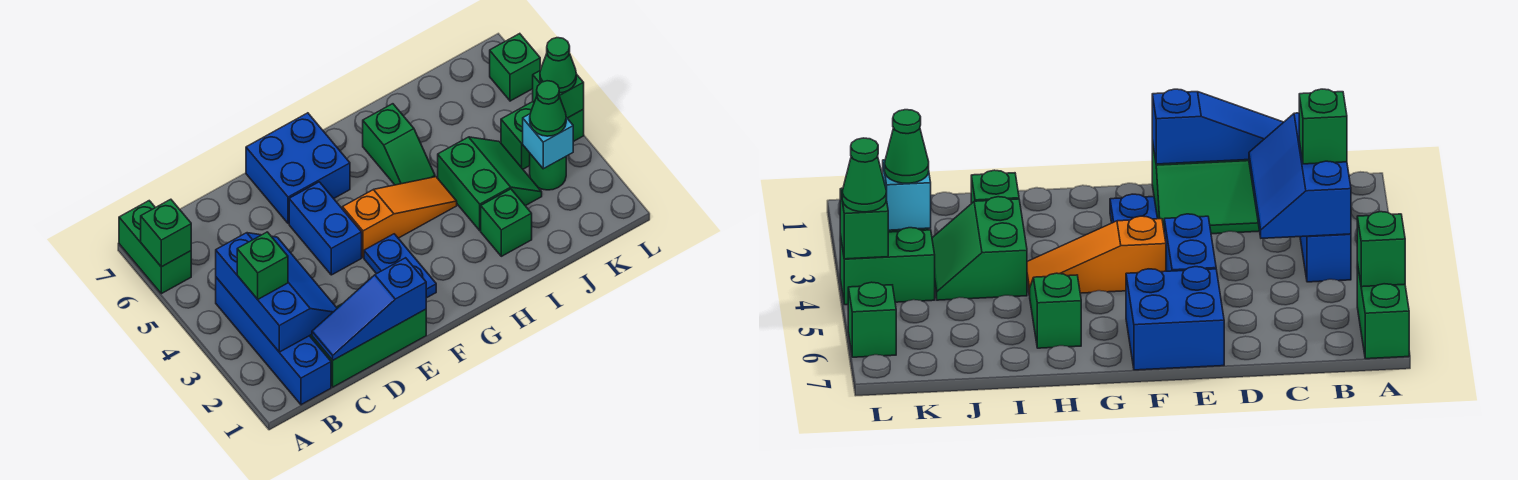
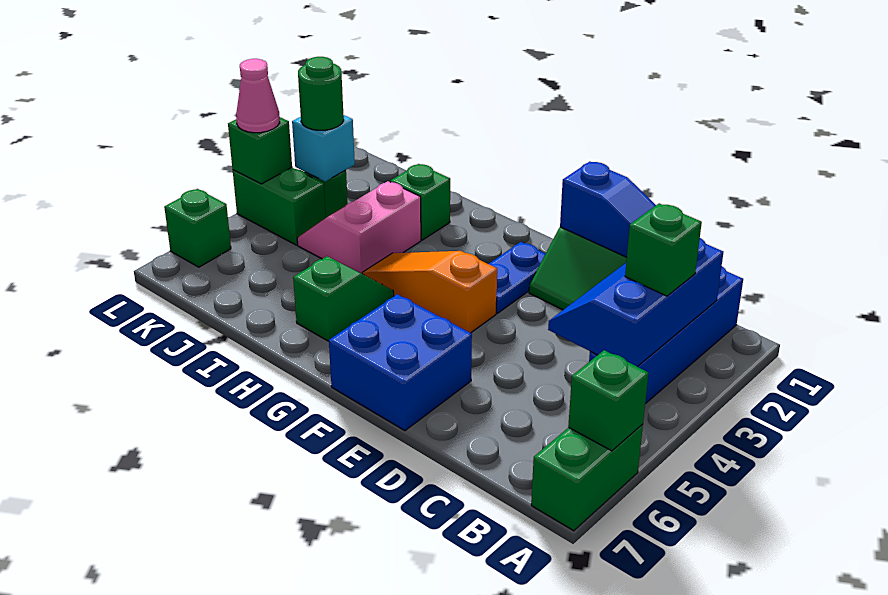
blue brick E4:E5 level 1 -> none
green slope I3:J4 level 1 top I -> pink slope I3:J4 level 1 top I
green cone K3 level 3 -> green round brick K3 level 3
green cone L4 level 3 -> pink cone L4 level 3

